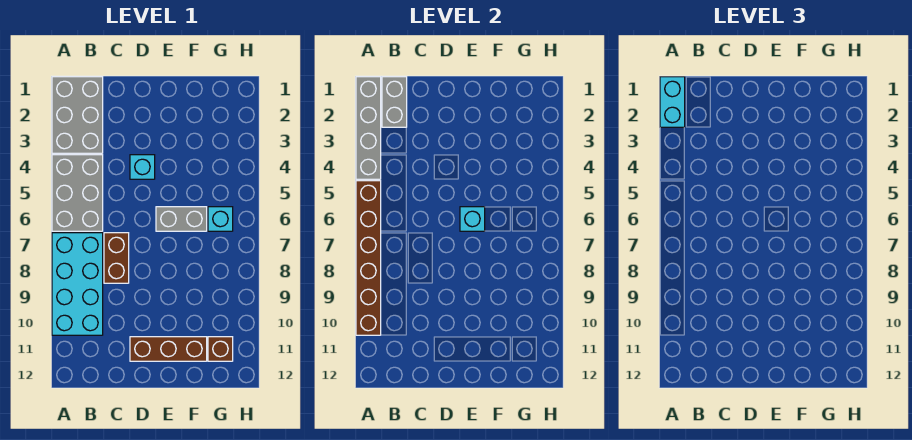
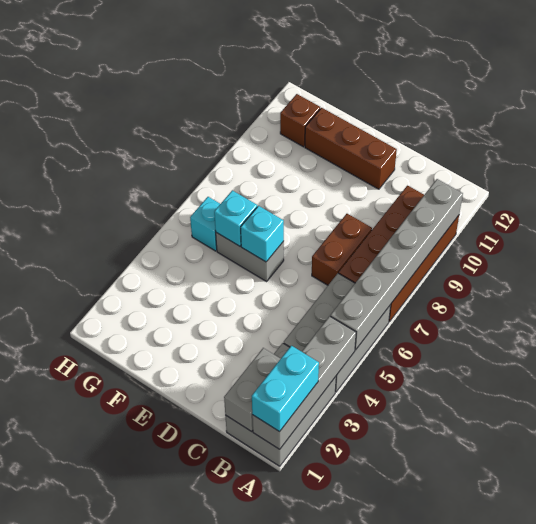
brown brick A5:A10 level 2 -> grey brick A5:A10 level 2
cyan brick A7:B10 level 1 -> brown brick A7:B10 level 1
cyan brick D4 level 1 -> cyan brick F6 level 2

